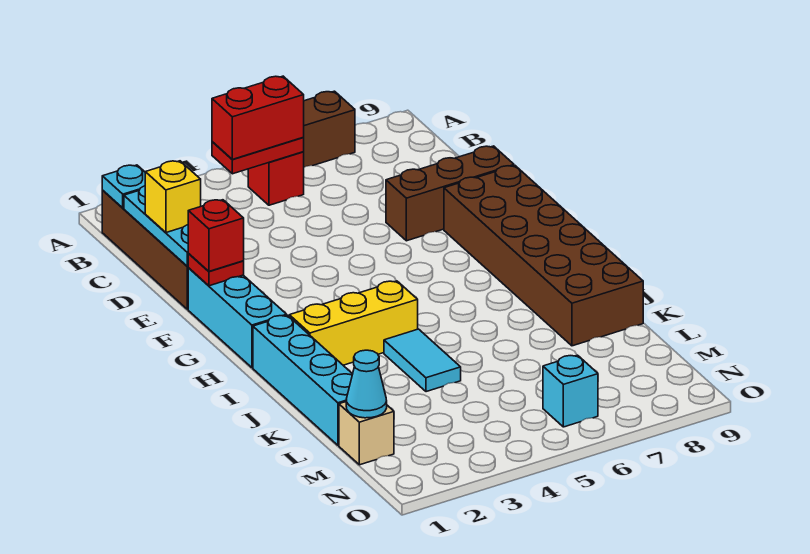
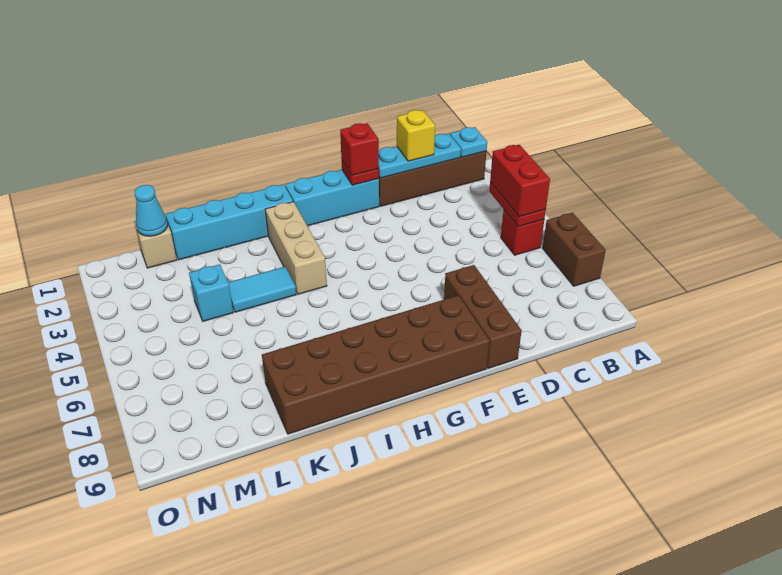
yellow brick I2:I4 level 1 -> tan brick I2:I4 level 1
cyan brick N6 level 1 -> cyan brick L4 level 1

